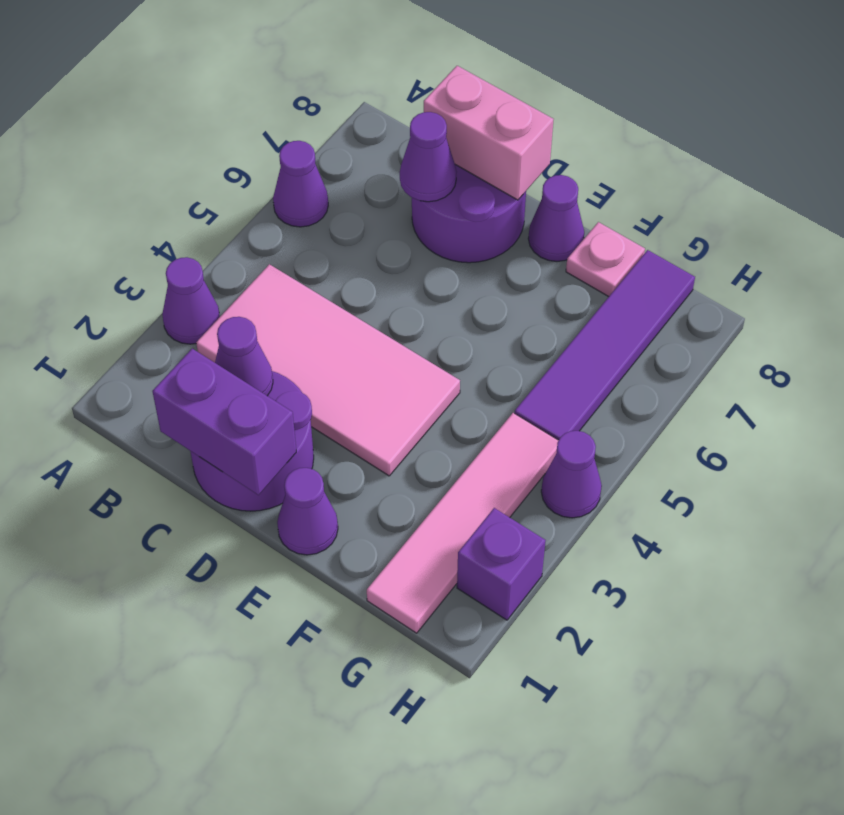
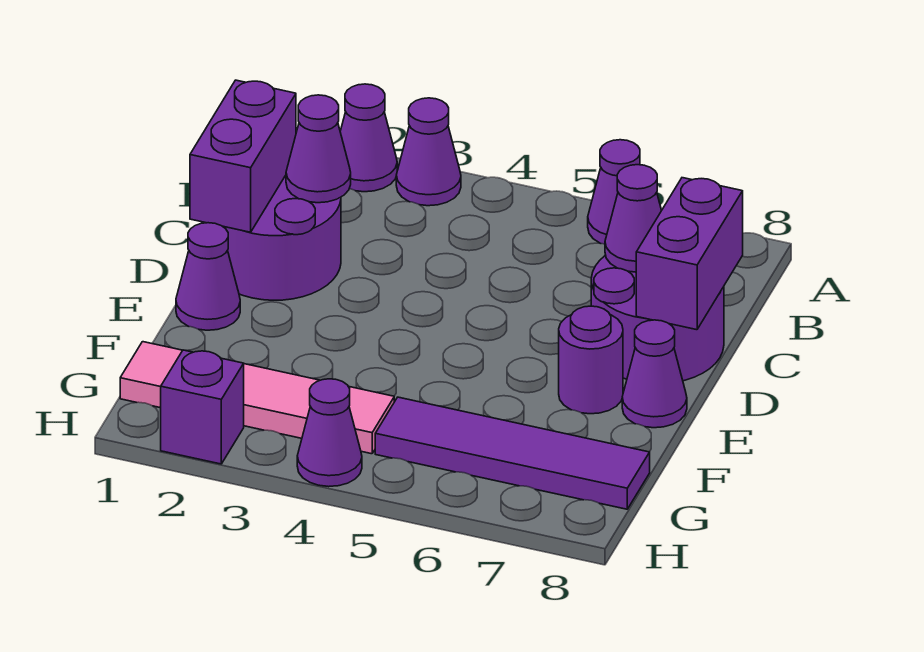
none -> purple cone A2 level 1
pink tile B3:E4 level 1 -> none
pink brick C8:D8 level 2 -> purple brick C8:D8 level 2
none -> purple round brick E7 level 1
pink plate F8 level 1 -> none

